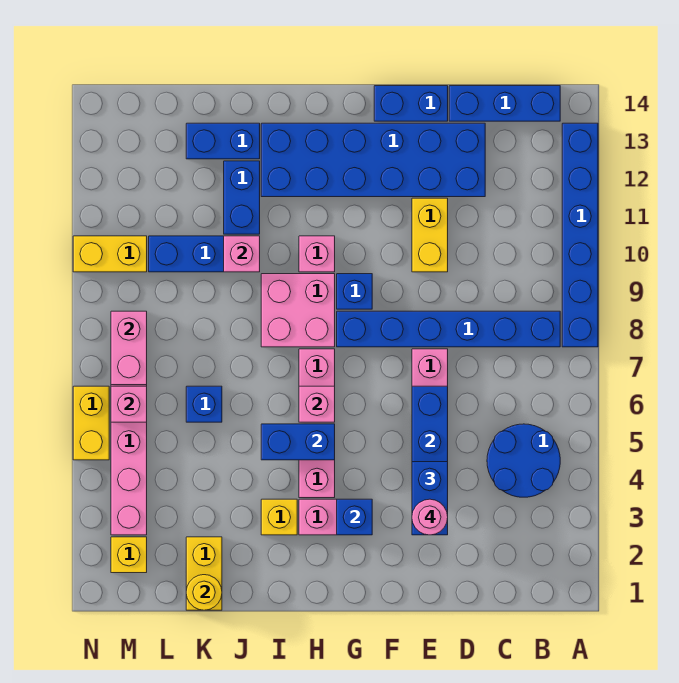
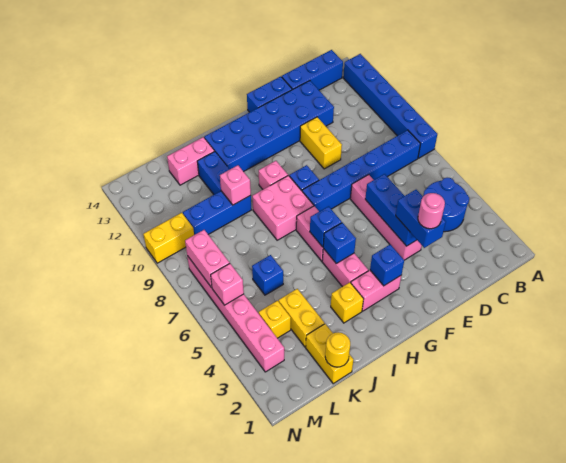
blue brick H5:I5 level 2 -> blue brick H5 level 2
pink brick H6 level 2 -> blue brick H6 level 2
blue brick J13:K13 level 1 -> pink brick J13:K13 level 1
yellow brick M2 level 1 -> yellow brick L4 level 1
yellow brick N5:N6 level 1 -> yellow brick K3:K4 level 1

